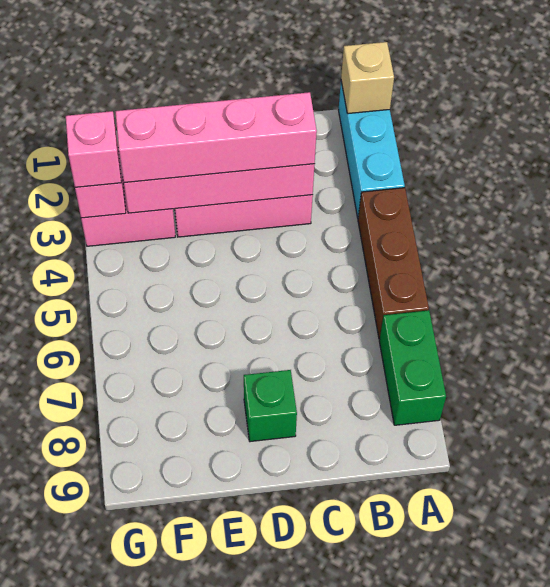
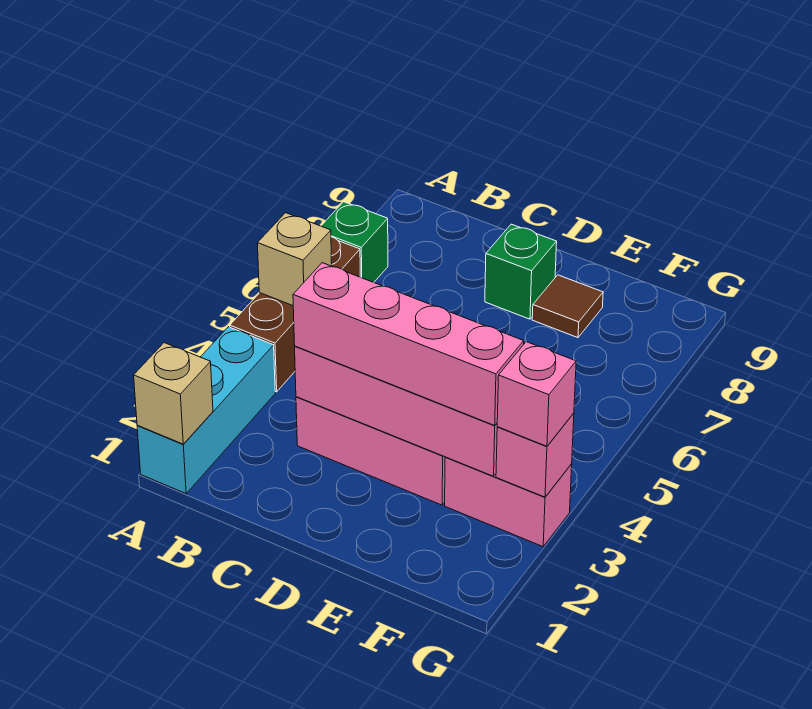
none -> tan brick A5 level 2
green brick A7:A8 level 1 -> green brick A7 level 1
none -> brown tile E8 level 1

